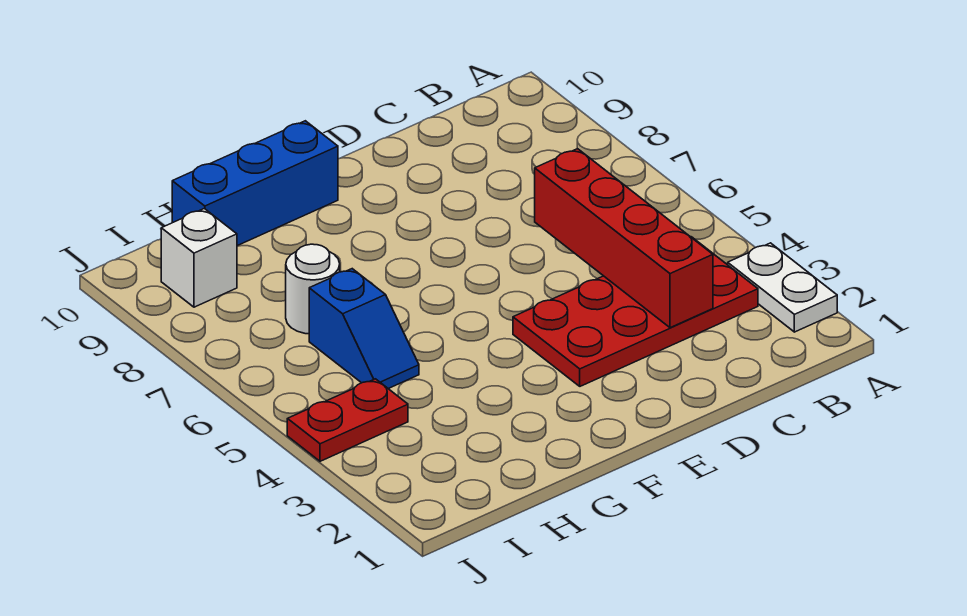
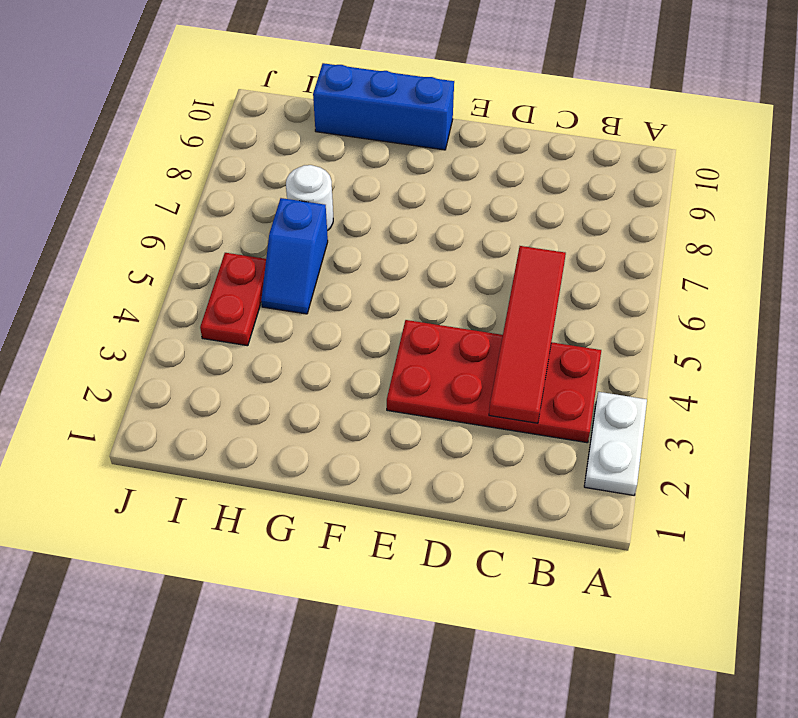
red brick C3:C6 level 2 -> red tile C3:C6 level 2
red plate I4:J4 level 1 -> red plate I4:I5 level 1
white brick I9 level 1 -> none

